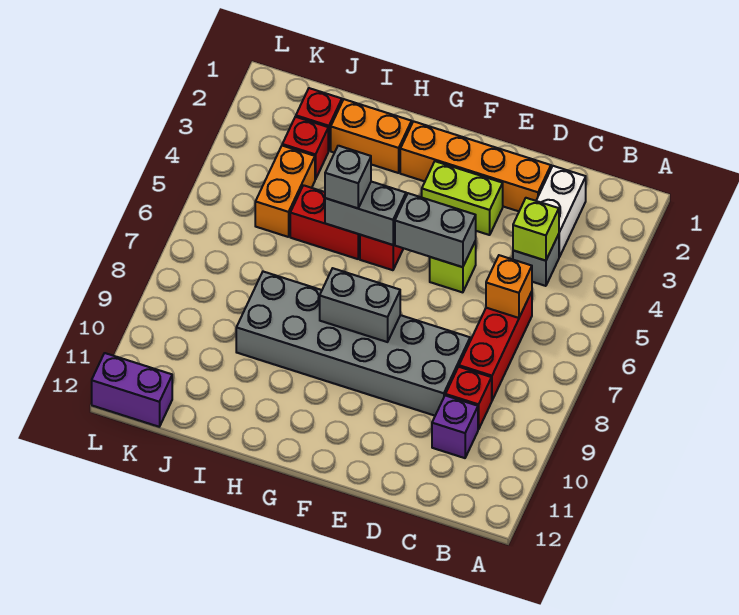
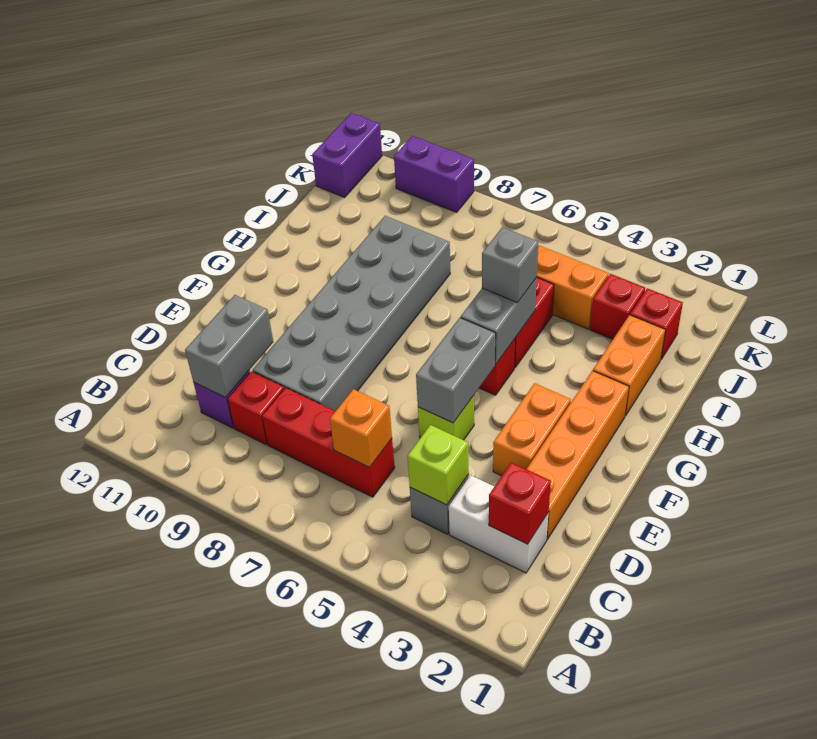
none -> red brick C2 level 2
lime brick E3:F3 level 1 -> orange brick E3:F3 level 1
grey brick F8:G8 level 2 -> grey brick C10:D10 level 2
none -> purple brick L9:L10 level 1

